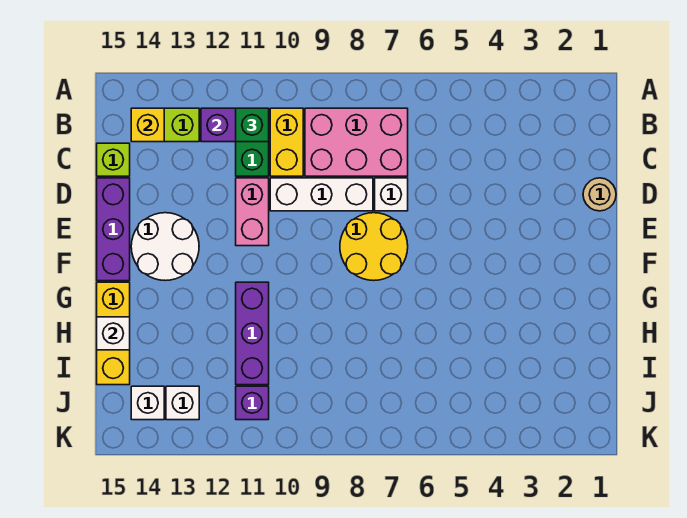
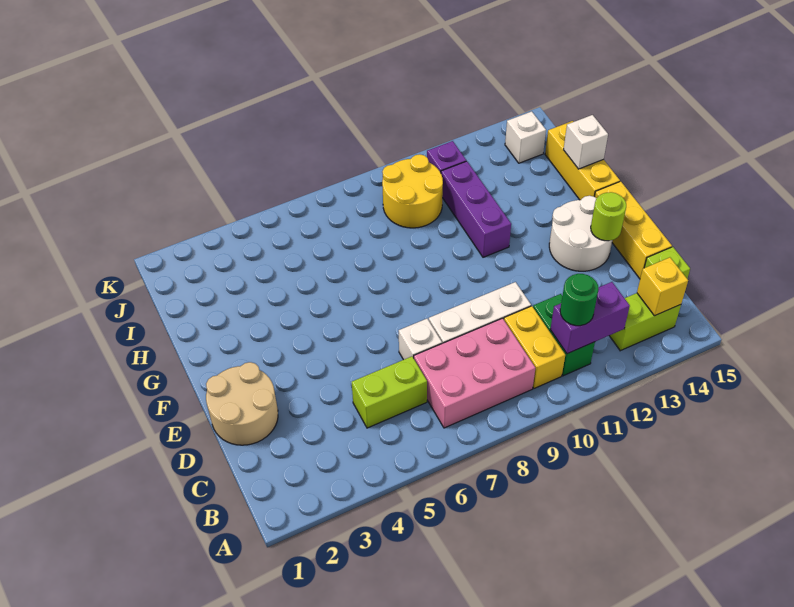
green brick B11 level 3 -> green round brick B11 level 3
none -> lime brick C5:C6 level 1
tan round brick D1 level 1 -> tan round brick D1:E2 level 1
pink brick D11:E11 level 1 -> none
purple brick D15:F15 level 1 -> yellow brick D15:F15 level 1
yellow round brick E7:F8 level 1 -> yellow round brick I9:J10 level 1
none -> lime round brick E14 level 2
white brick J13 level 1 -> none

